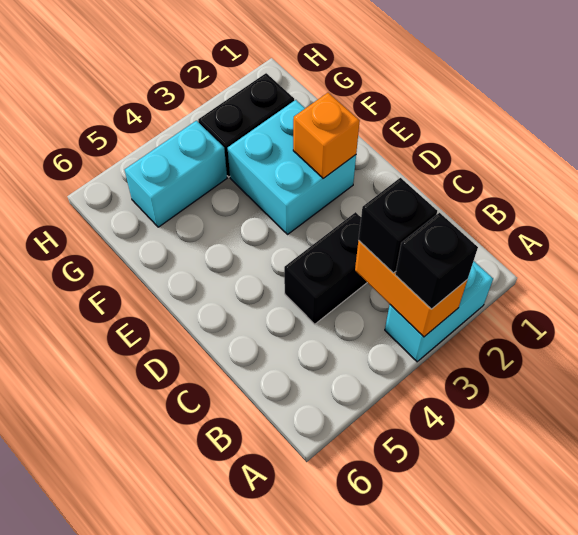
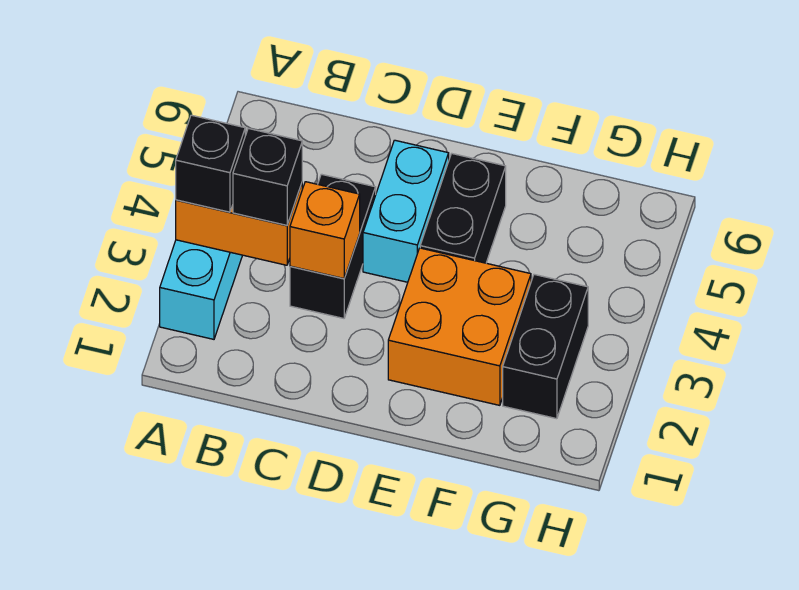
cyan brick E2:F3 level 1 -> orange brick E2:F3 level 1
orange brick E2 level 2 -> orange brick C3 level 2
none -> black brick E4:E5 level 1
cyan brick G4:G5 level 1 -> cyan brick D4:D5 level 1

